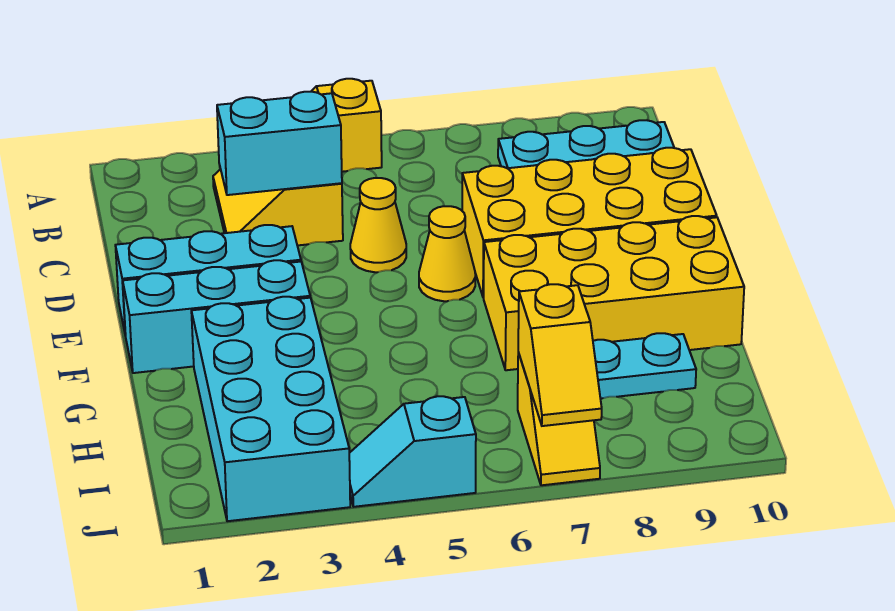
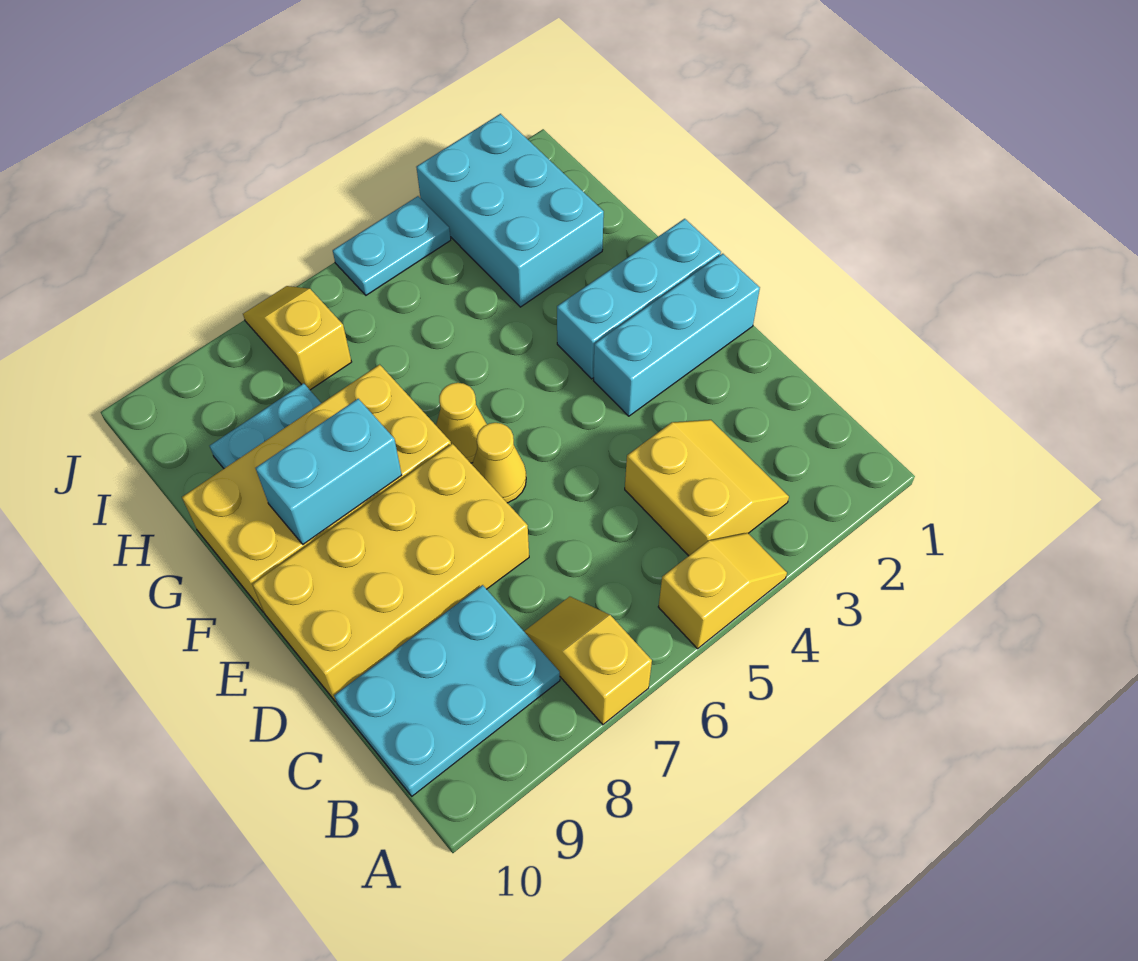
cyan brick C3:C4 level 2 -> cyan brick F8:F9 level 2
yellow cone D5 level 1 -> yellow cone F6 level 1
cyan brick G2:J3 level 1 -> cyan brick H2:J3 level 1
yellow slope I7:J7 level 2 top I -> yellow slope A7:B7 level 1 top A
cyan slope J4:J5 level 1 top 5 -> cyan plate J4:J5 level 1

